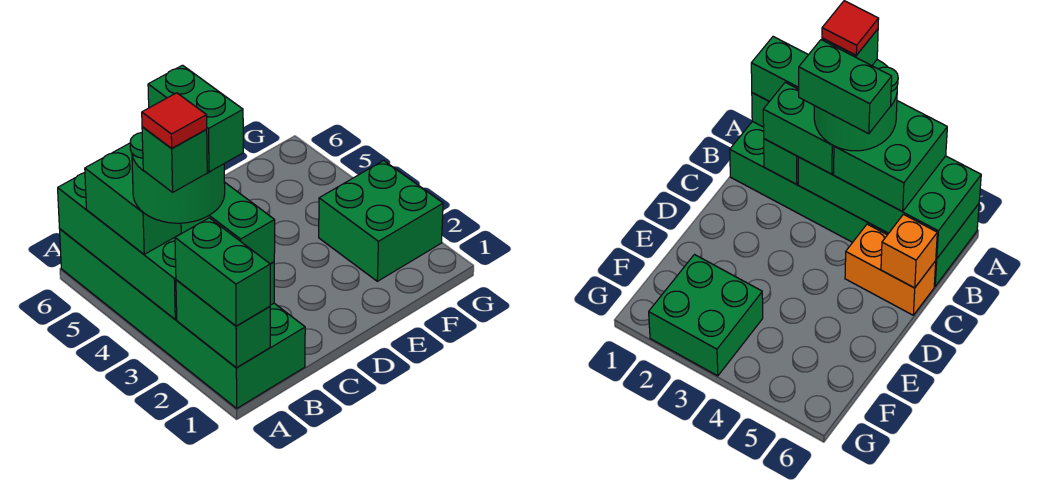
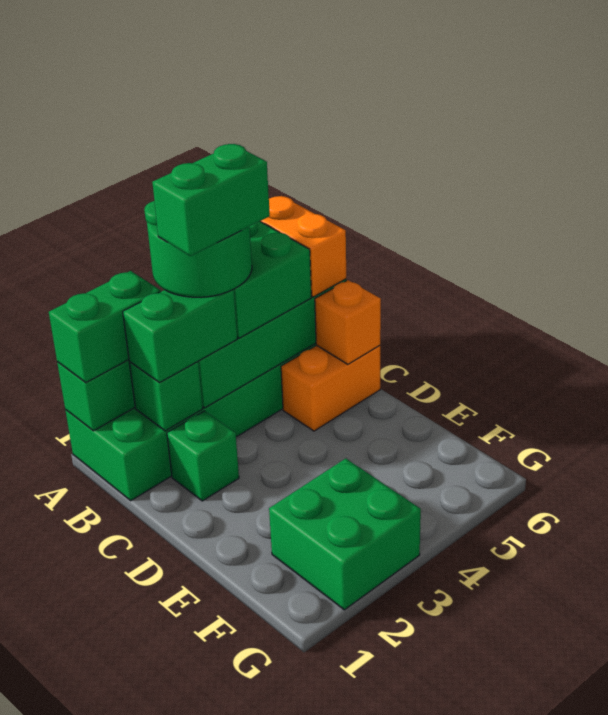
green brick A3 level 5 -> green brick C2 level 1
red tile A3 level 6 -> none
none -> orange brick A6:B6 level 3

